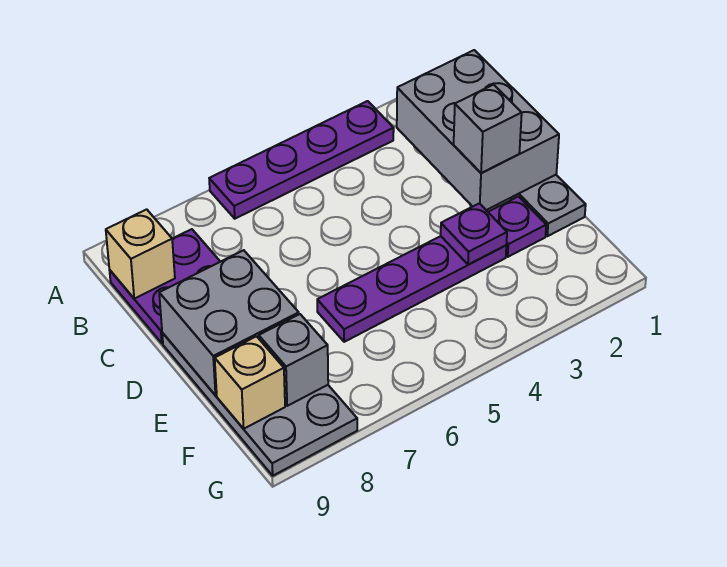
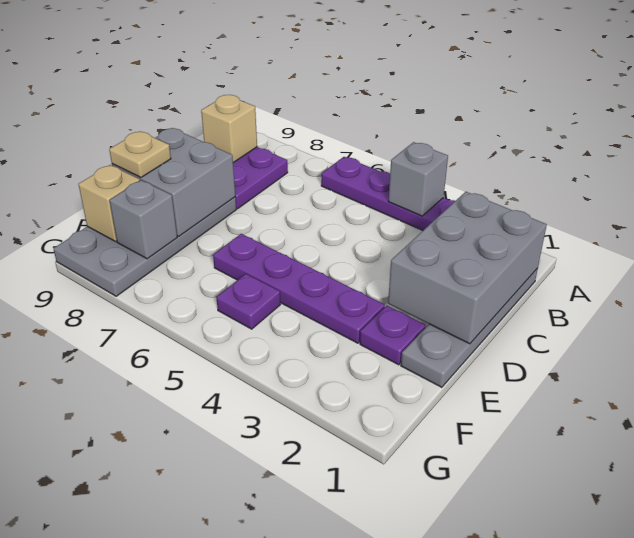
grey brick D2 level 3 -> grey brick A4 level 2
purple plate E3 level 2 -> purple plate F5 level 1
none -> tan plate E9 level 3

